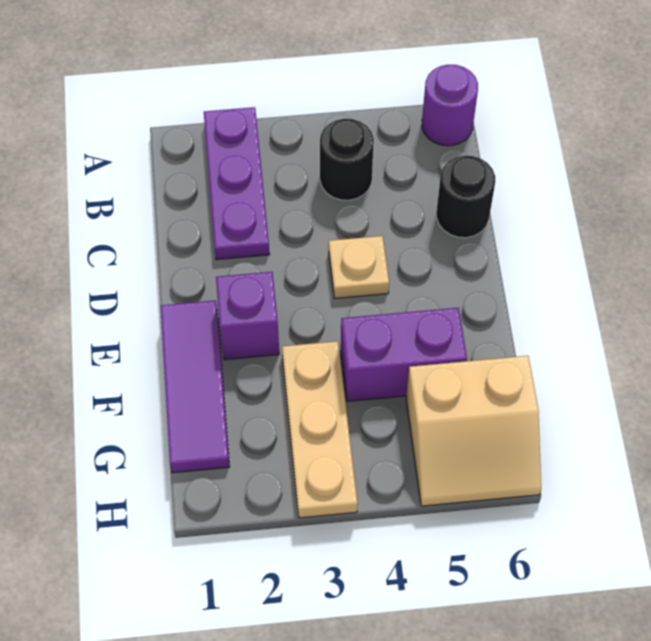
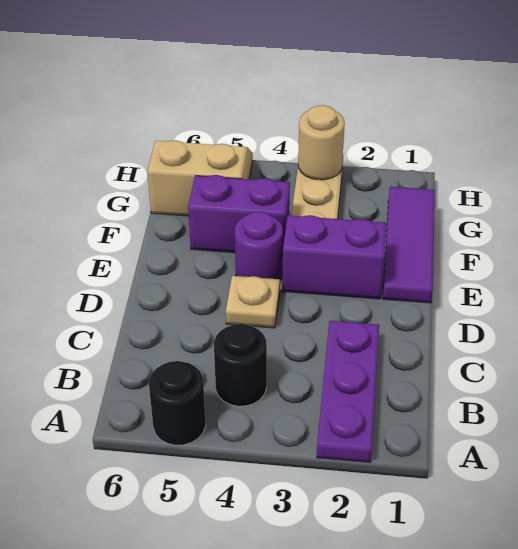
purple round brick A6 level 1 -> purple round brick E4 level 1
black round brick C6 level 1 -> black round brick A5 level 1
purple brick E2 level 1 -> purple brick E2:E3 level 1
none -> tan round brick H3 level 2

